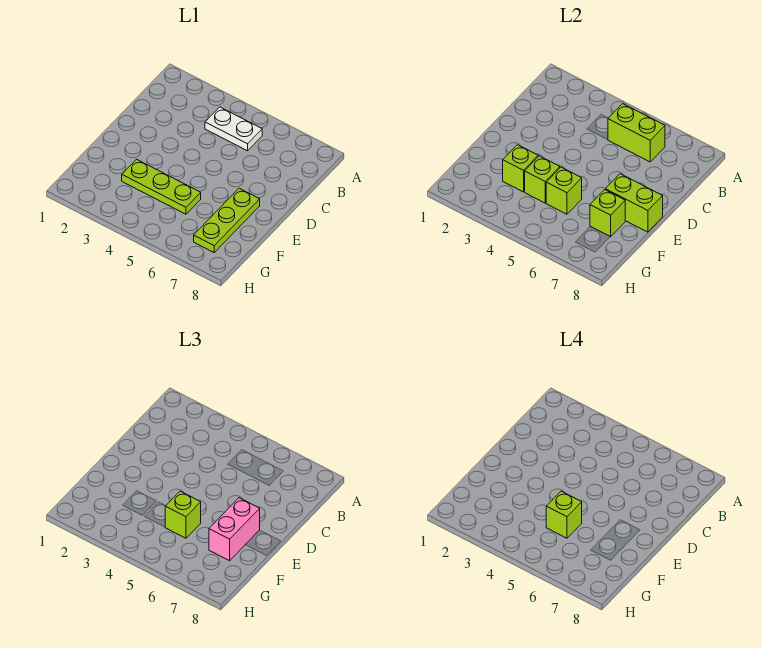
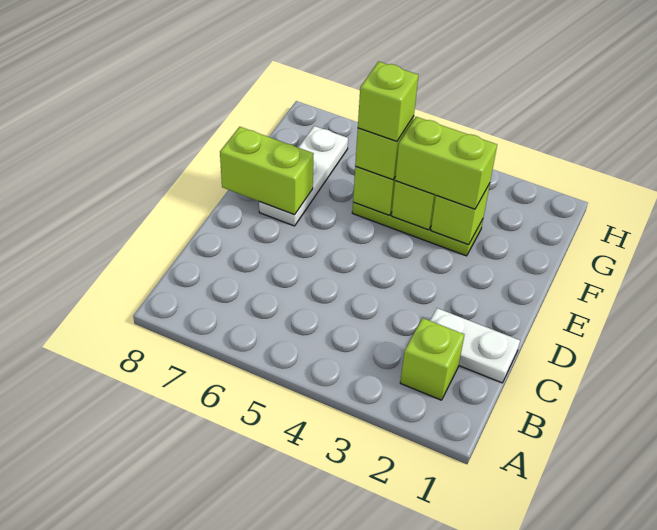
white plate B4:B5 level 1 -> white plate C1:C2 level 1
lime brick B5:B6 level 2 -> lime brick F3:F4 level 3
lime plate E7:G7 level 1 -> white plate E7:G7 level 1
pink brick E7:F7 level 3 -> none
lime brick F7 level 2 -> lime brick B2 level 1

